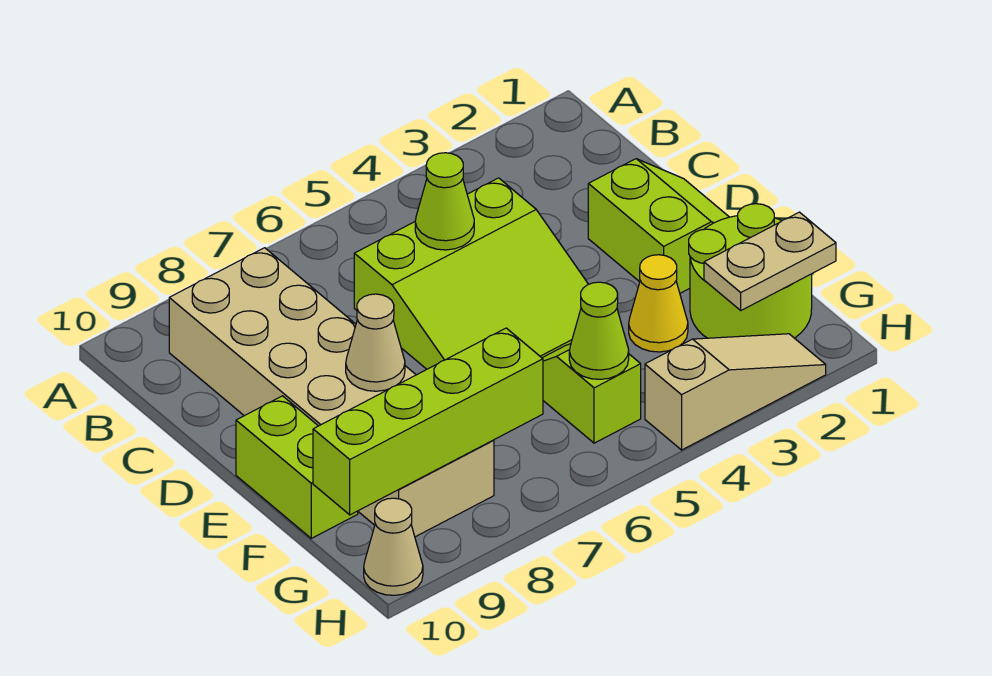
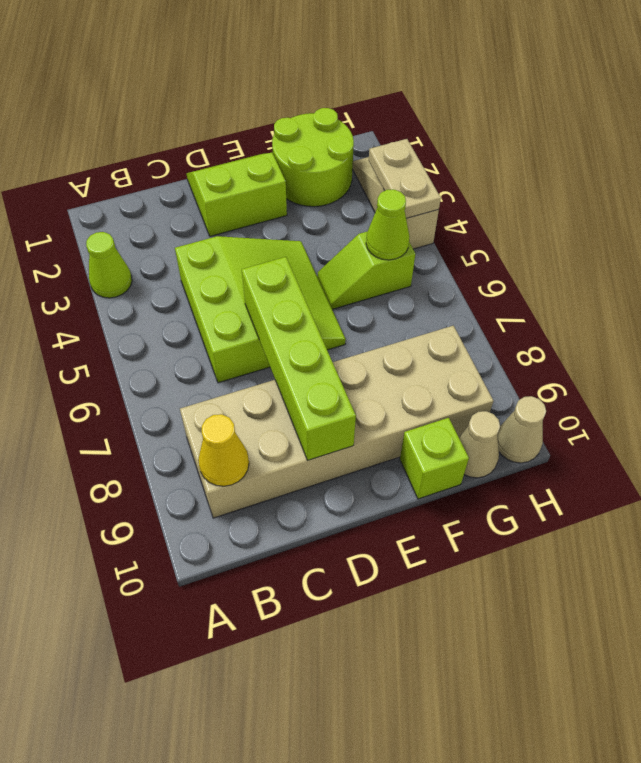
lime cone C5 level 2 -> lime cone A3 level 1
tan cone E8 level 2 -> tan cone G10 level 1
lime brick E10:F10 level 1 -> lime brick F10 level 1
yellow cone F3 level 1 -> yellow cone B9 level 2
tan plate G1:G2 level 2 -> tan plate H3:H4 level 2
lime brick G7:G10 level 2 -> lime brick D6:D9 level 2

